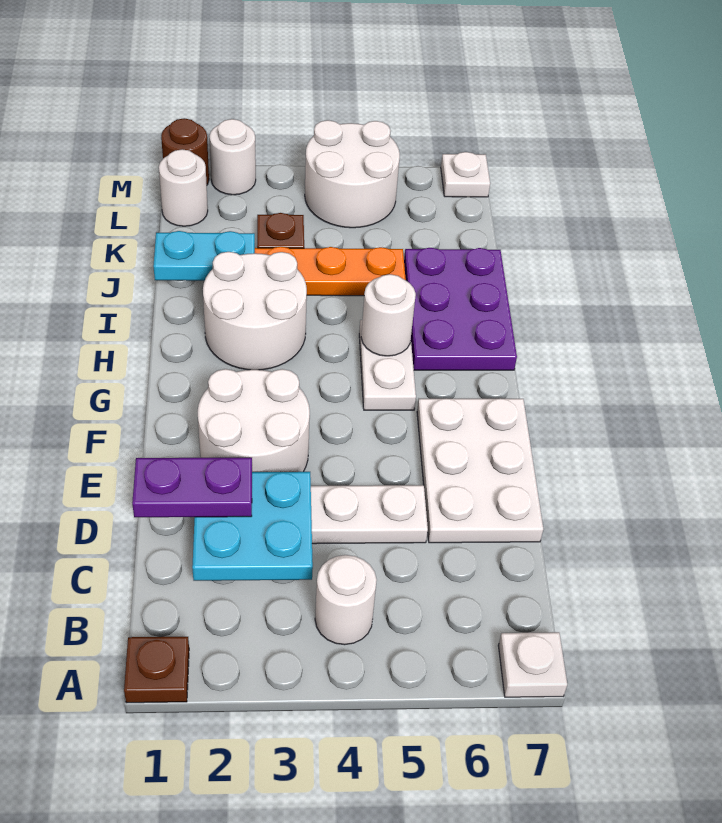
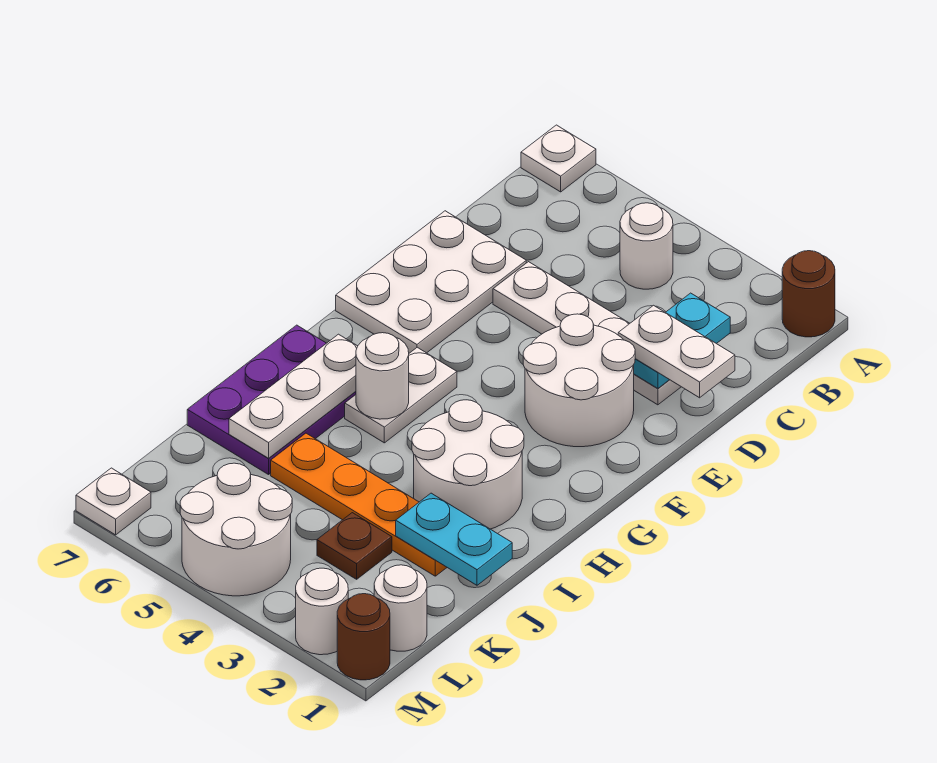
brown plate A1 level 1 -> brown round brick A1 level 1
cyan plate C2:D3 level 2 -> cyan plate C2:D2 level 2
purple plate D1:D2 level 3 -> white plate D1:D2 level 3
none -> white plate H6:J6 level 2

